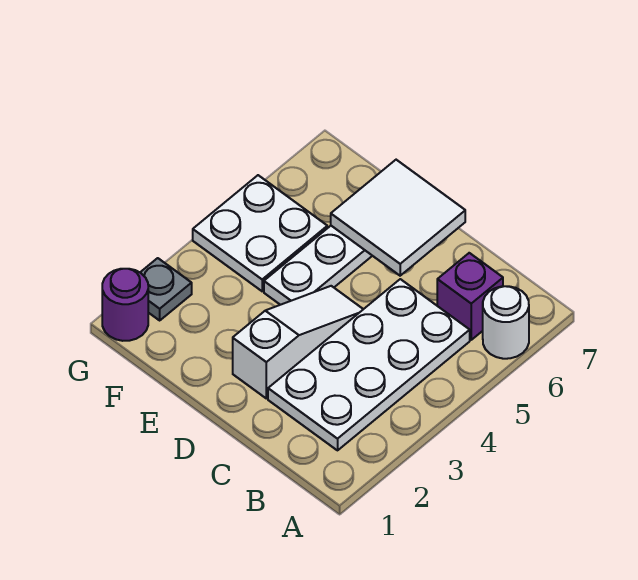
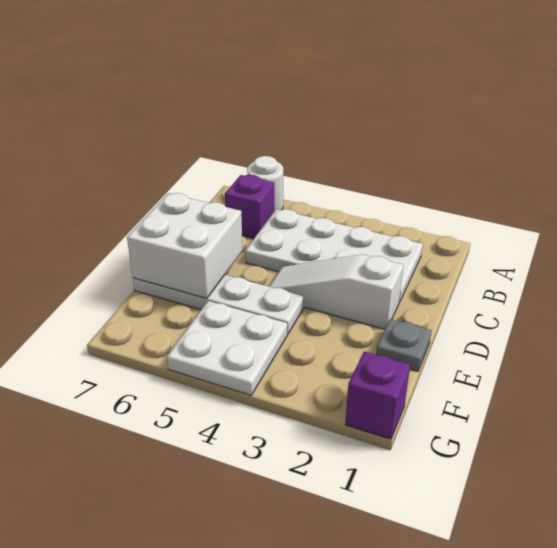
white tile D6:E7 level 2 -> white brick D6:E7 level 2
purple round brick G1 level 1 -> purple brick G1 level 1
grey plate G2 level 1 -> grey plate E1 level 1

